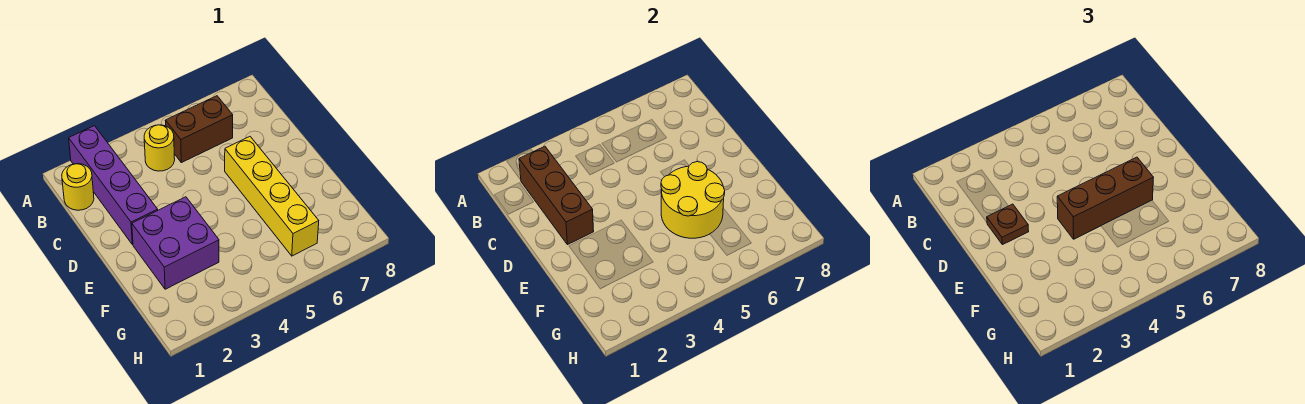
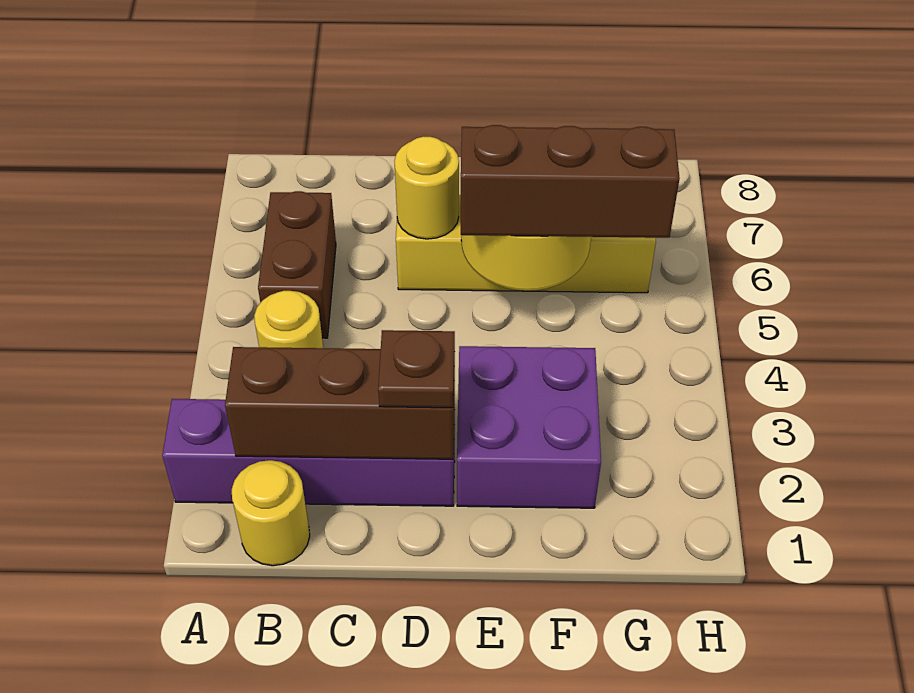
none -> yellow round brick D6 level 2
brown brick E4:E6 level 3 -> brown brick E5:G5 level 3

